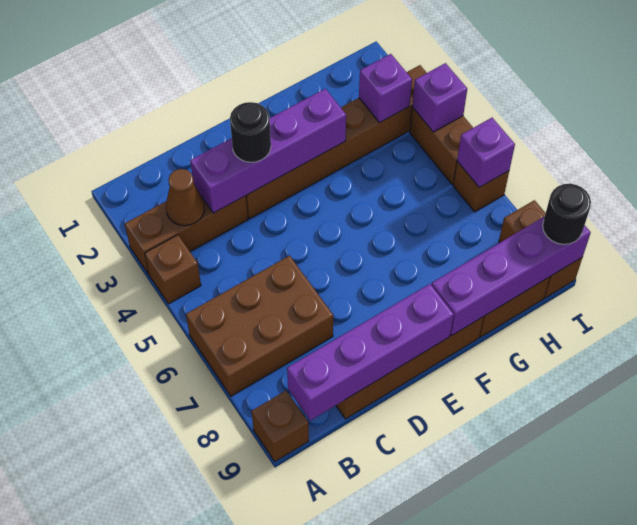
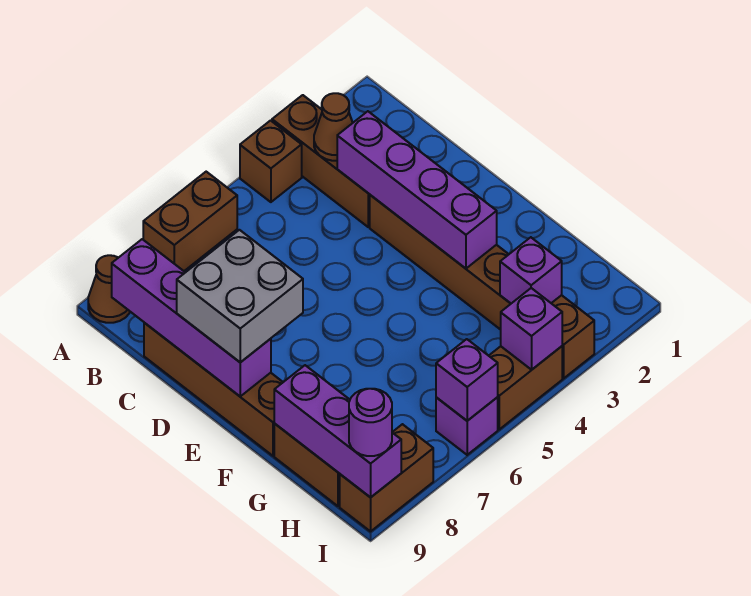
brown brick A6:C7 level 1 -> brown brick A6:A7 level 1
brown brick A9 level 1 -> brown cone A9 level 1
black round brick D3 level 3 -> none
none -> grey brick D8:E9 level 3
purple brick F9:I9 level 2 -> purple brick G9:I9 level 2
brown brick I6 level 1 -> purple brick I6 level 1
black round brick I9 level 3 -> purple round brick I9 level 3

